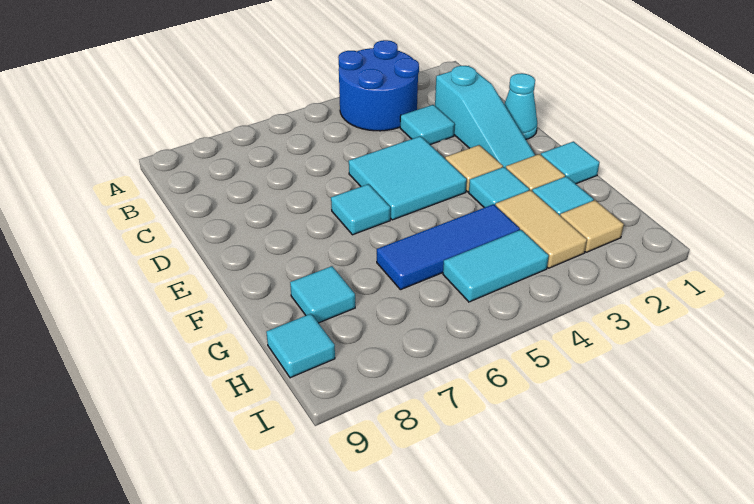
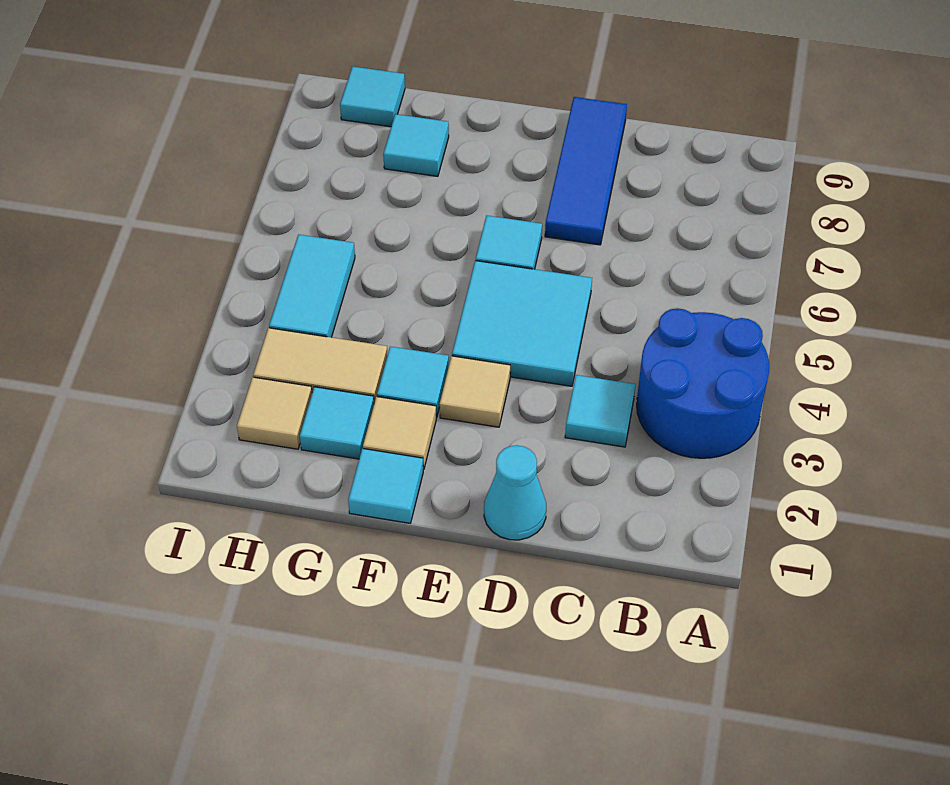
cyan slope C2:E2 level 1 top C -> none
blue tile G4:G6 level 1 -> blue tile D7:D9 level 1

